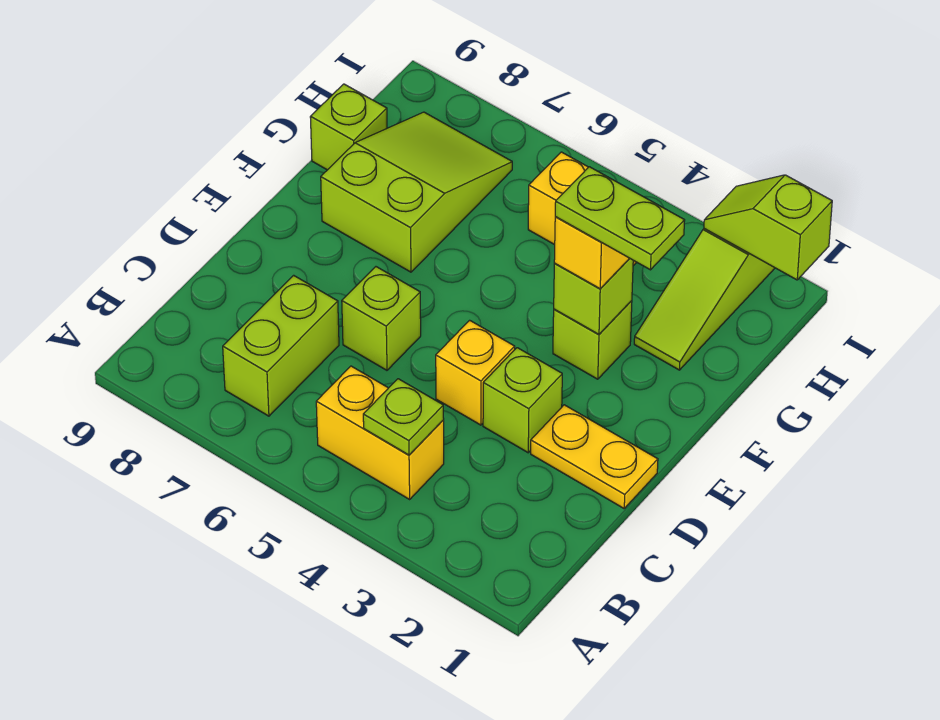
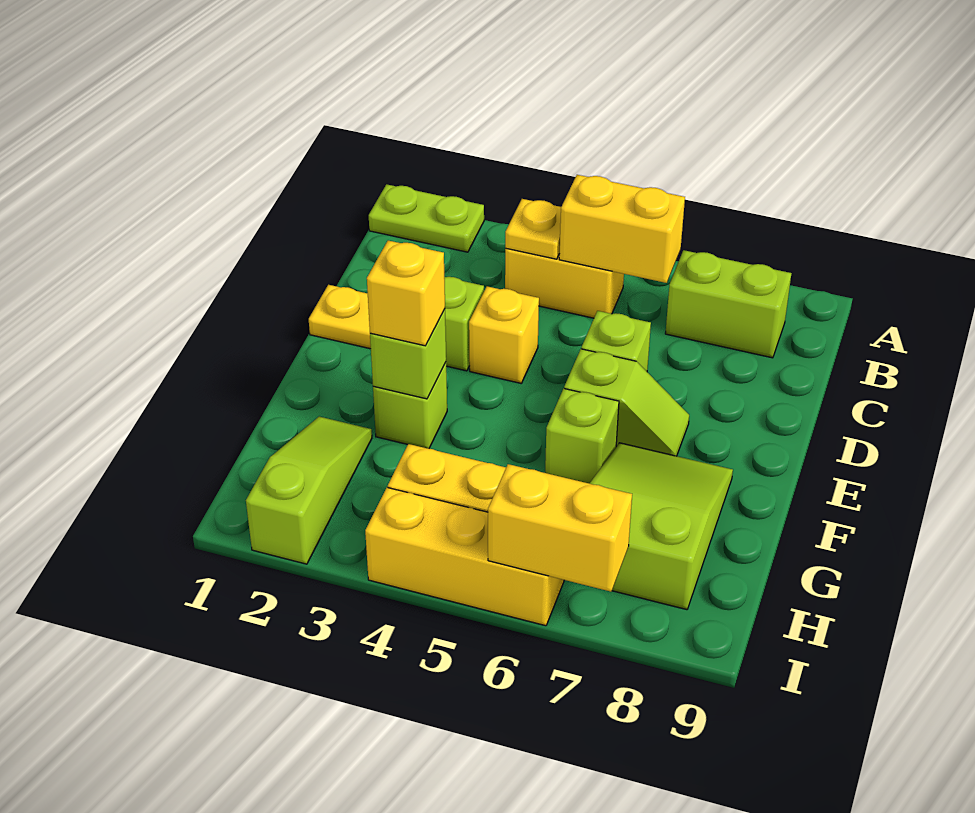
lime plate B4 level 2 -> yellow plate B4 level 2
none -> yellow brick B5:B6 level 2
lime brick B7:C7 level 1 -> lime brick B7:B8 level 1
lime plate F2:F3 level 4 -> lime plate A1:A2 level 1
lime slope F7:H8 level 1 top F -> lime slope F7:H8 level 1 top H
lime brick G9 level 1 -> lime brick F6 level 1
lime slope I1:I2 level 2 top 1 -> lime slope E6:E7 level 1 top 6
none -> yellow brick I4:I6 level 1
none -> yellow brick I6:I7 level 2

